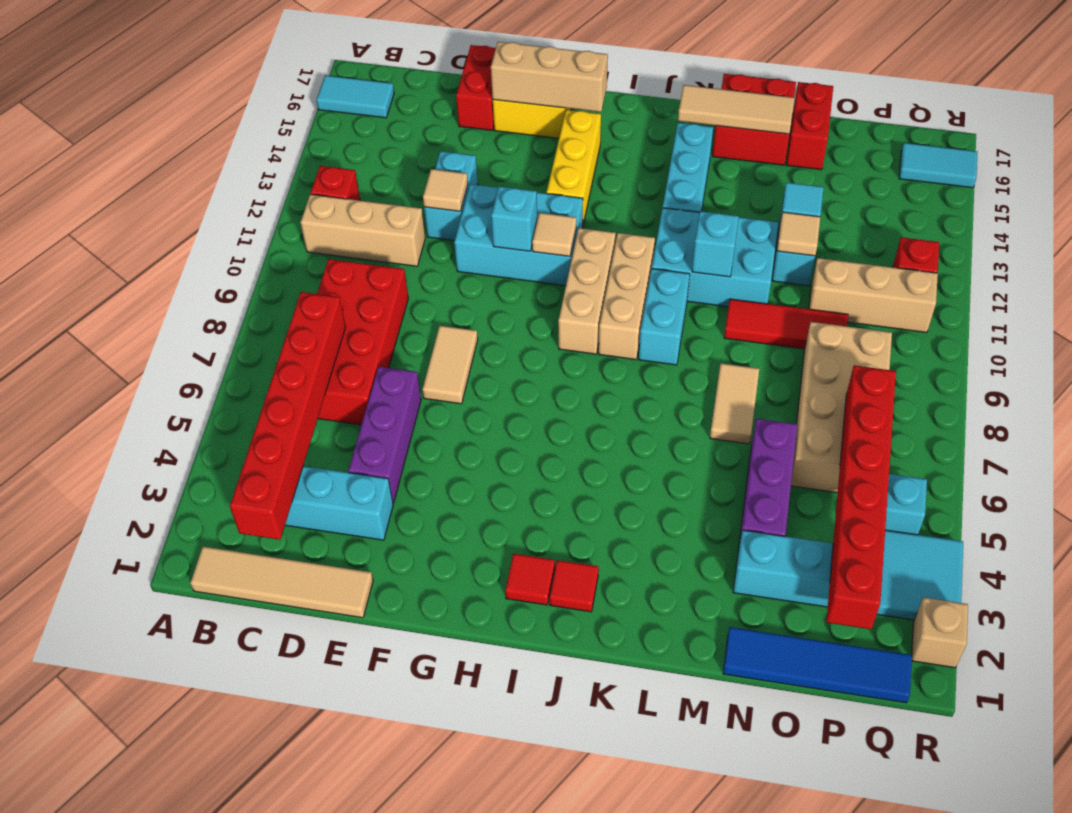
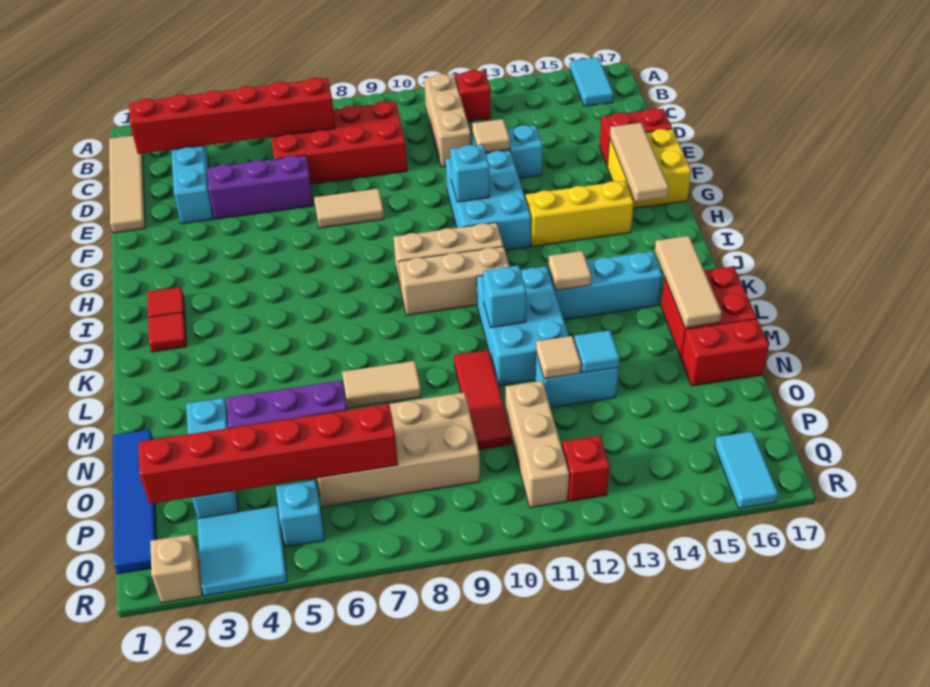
tan brick F16:H16 level 2 -> tan tile F16:H16 level 2
tan tile H11 level 2 -> tan tile K13 level 2
cyan brick K9:K10 level 1 -> none

